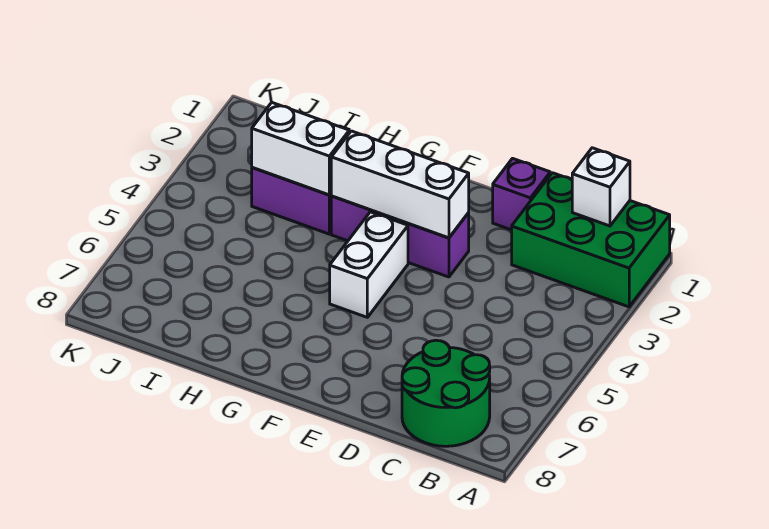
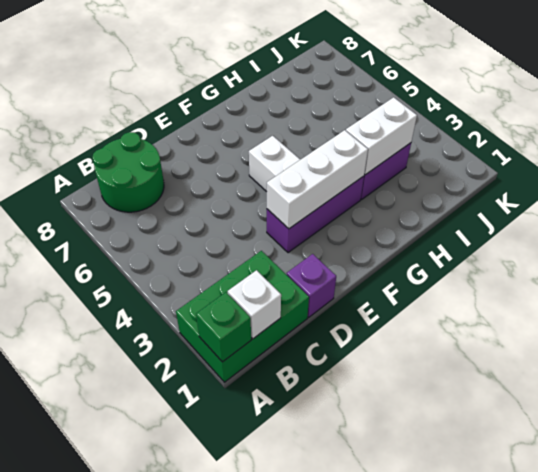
none -> green brick A1 level 2

